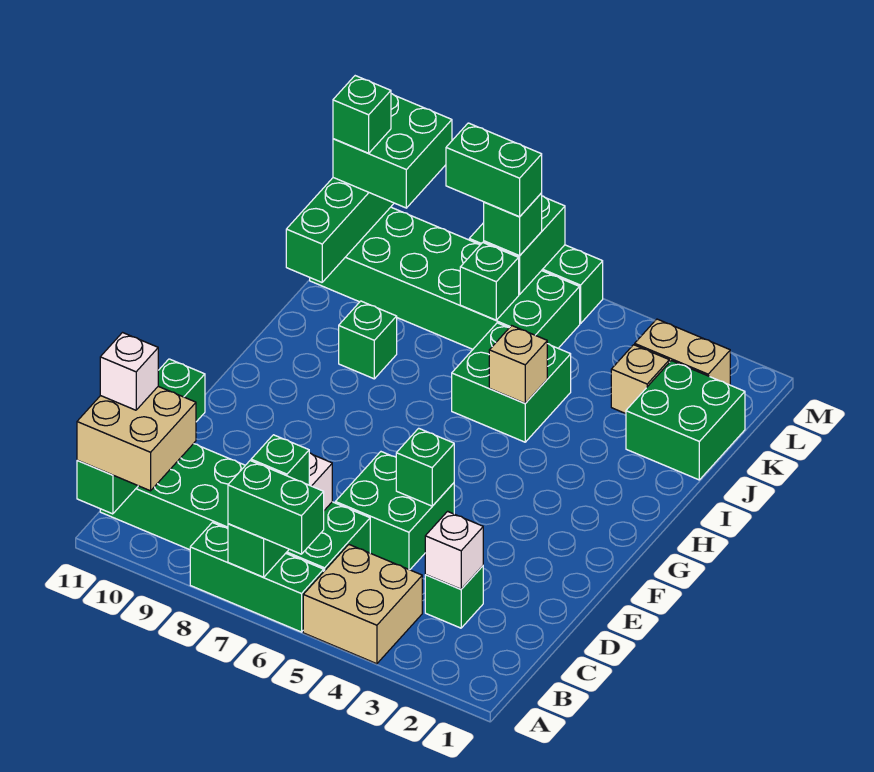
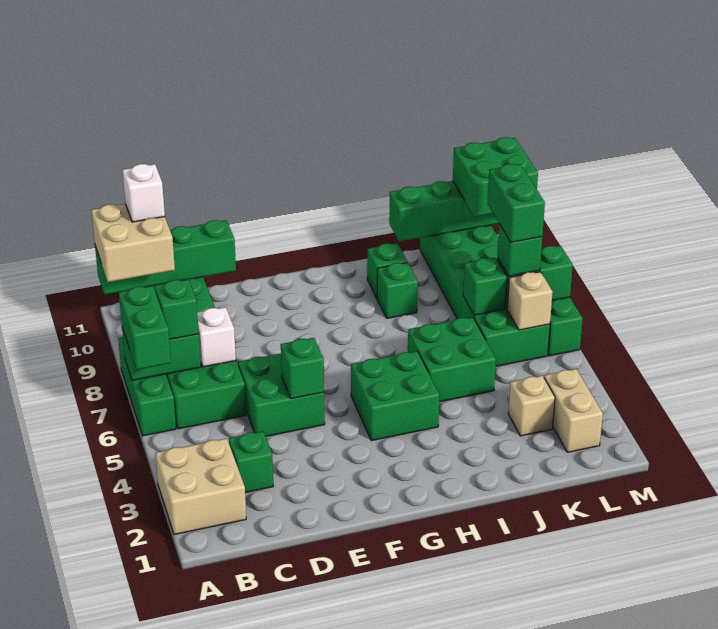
tan brick A4:B5 level 1 -> tan brick A2:B3 level 1
white brick C3 level 2 -> none
tan brick I5 level 2 -> tan brick L6 level 2
green brick J1:K2 level 1 -> green brick G4:H5 level 1
green brick L11 level 4 -> green brick I10 level 1

